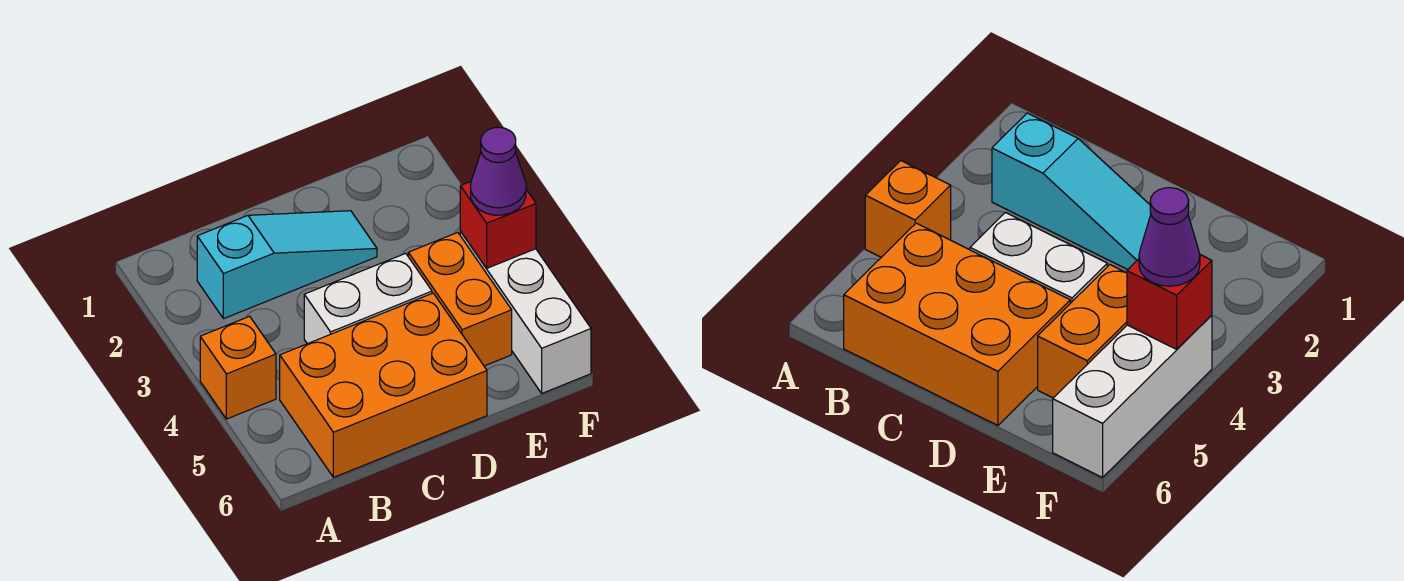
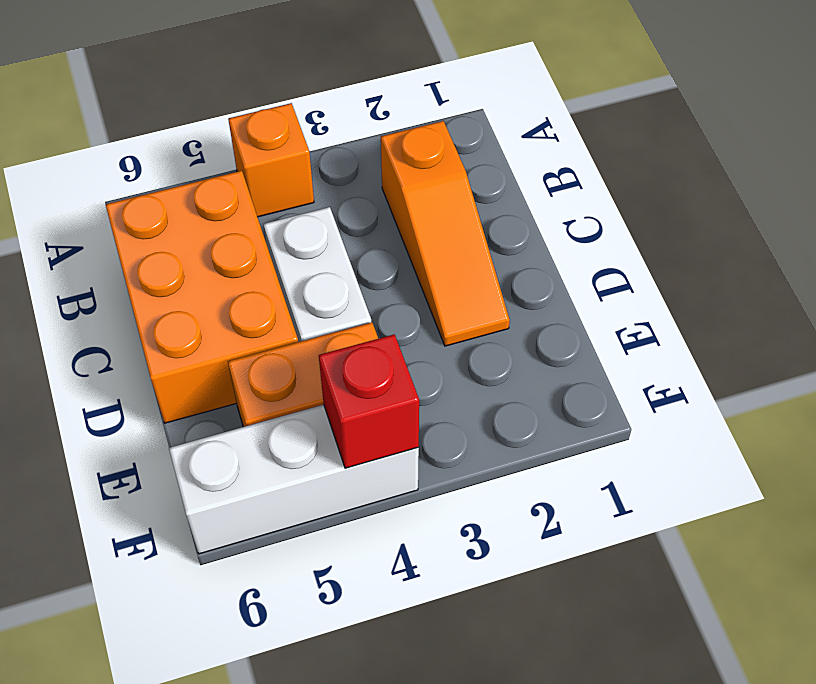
cyan slope B2:D2 level 1 top B -> orange slope B2:D2 level 1 top B
purple cone F4 level 3 -> none

